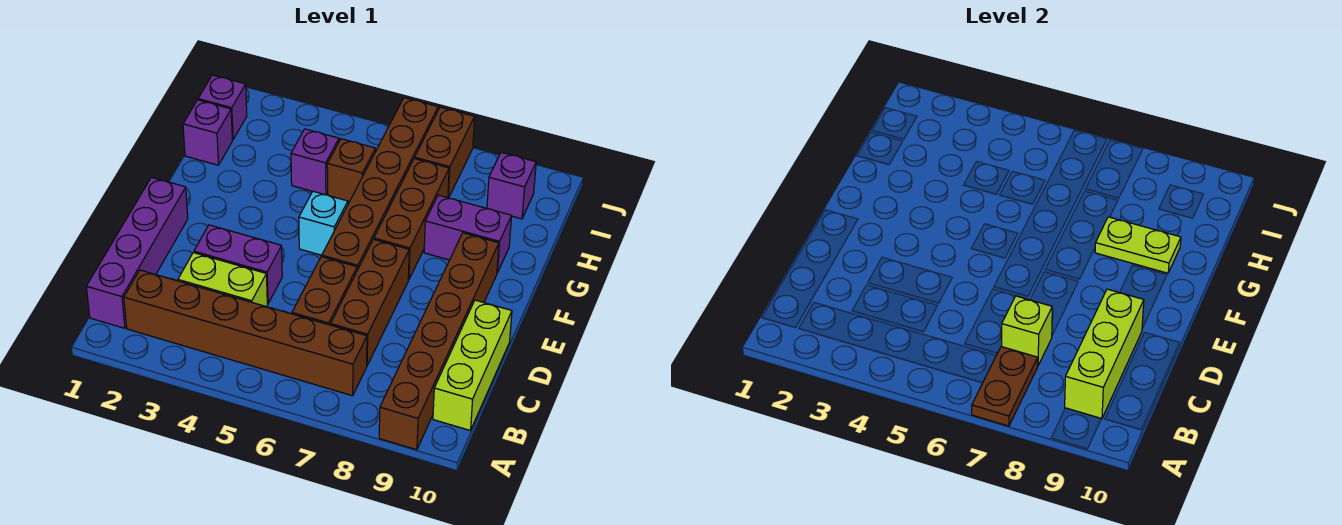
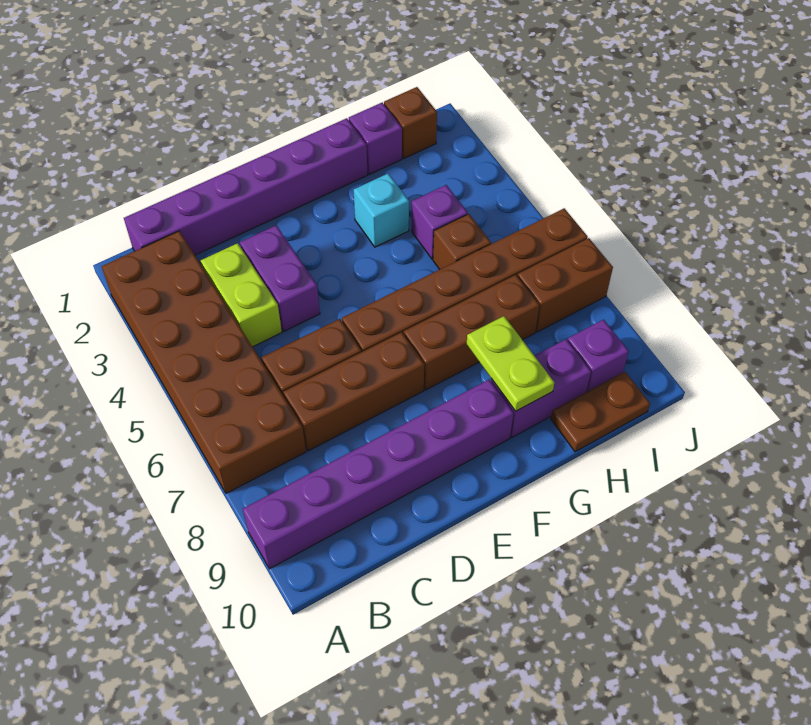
brown plate A7:B7 level 2 -> brown plate H10:I10 level 1
brown brick A9:F9 level 1 -> purple brick A9:F9 level 1
purple brick B1:E1 level 1 -> purple brick B1:G1 level 1
brown brick B2:B7 level 1 -> brown brick A2:B7 level 1
lime brick B9:D9 level 2 -> none
lime brick B10:D10 level 1 -> none
lime brick C7 level 2 -> none
cyan brick F5 level 1 -> cyan brick G3 level 1
purple brick G8:G9 level 1 -> purple brick G9:H9 level 1
purple brick I1 level 1 -> brown brick I1 level 1

